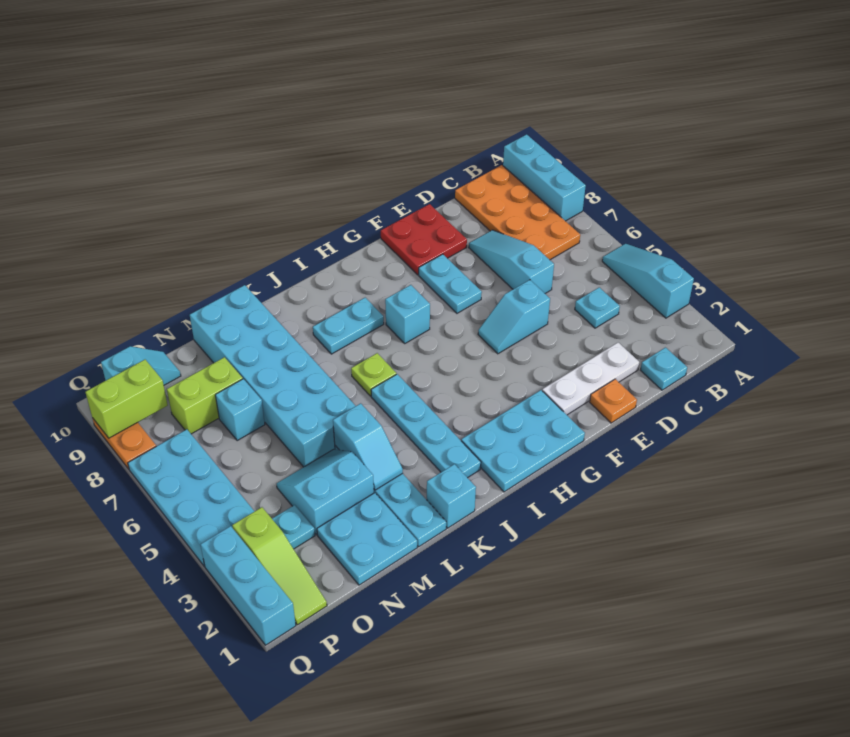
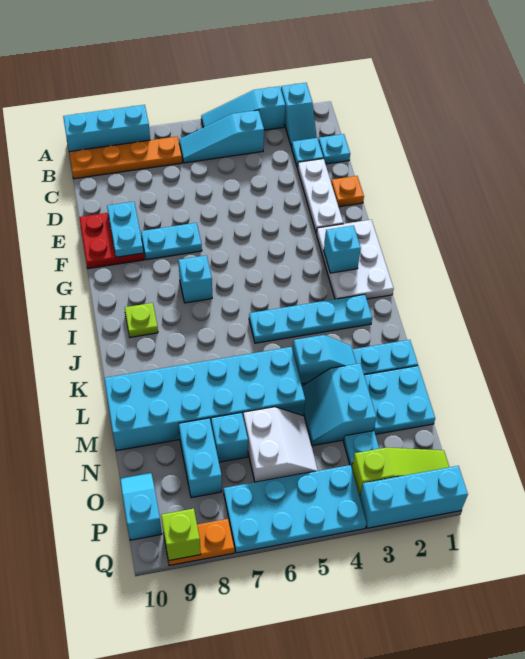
orange plate B7:C10 level 1 -> orange plate B7:B10 level 1
cyan plate C4 level 1 -> cyan plate C2 level 1
cyan slope D6:D8 level 1 top 6 -> cyan slope B4:B6 level 1 top 4
cyan slope E5:F5 level 1 top E -> cyan slope A2:B2 level 1 top A
cyan plate G1:I2 level 1 -> white plate G1:I2 level 1
cyan plate I8:J8 level 1 -> cyan plate E9:F9 level 2
lime plate J6 level 1 -> lime plate I9 level 1
cyan brick K1 level 1 -> cyan brick H2 level 2
none -> white slope N5:O6 level 1 top 6
lime brick N8:O8 level 1 -> cyan brick N8:O8 level 1
lime brick P9:Q9 level 2 -> lime brick Q9 level 2

